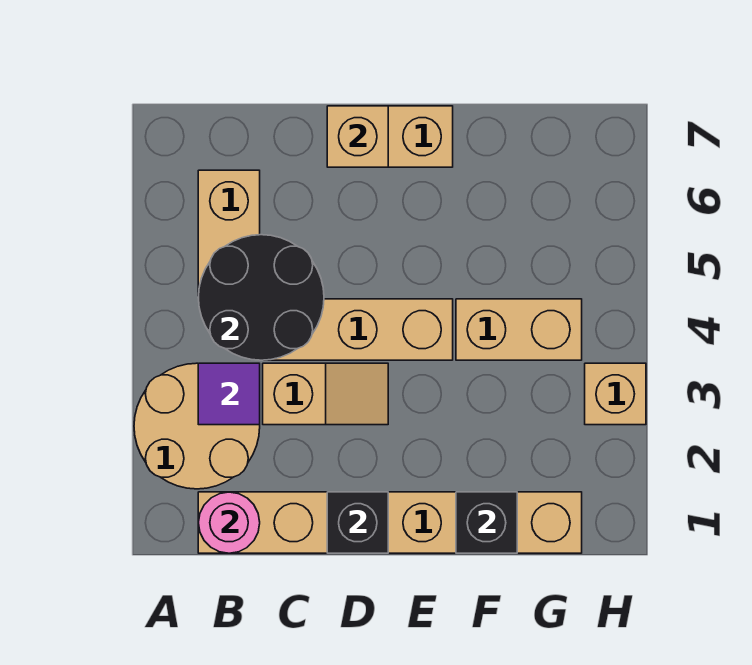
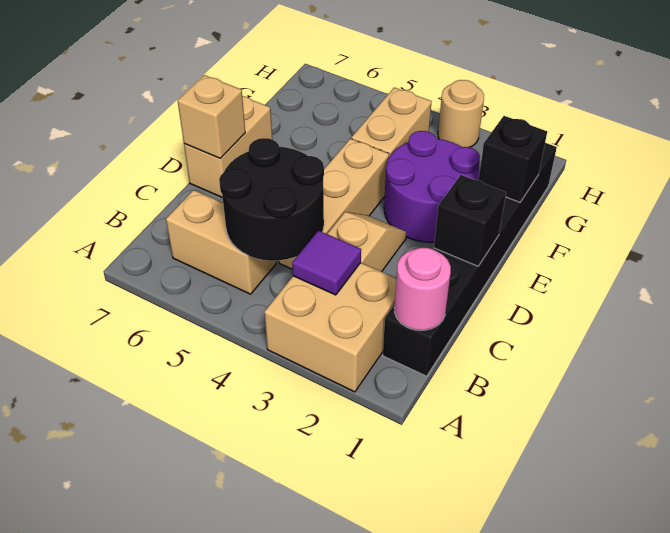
tan round brick A2:B3 level 1 -> tan brick A2:B3 level 1
tan brick B1:G1 level 1 -> black brick B1:G1 level 1
none -> purple round brick E2:F3 level 1
tan brick H3 level 1 -> tan round brick H3 level 1

